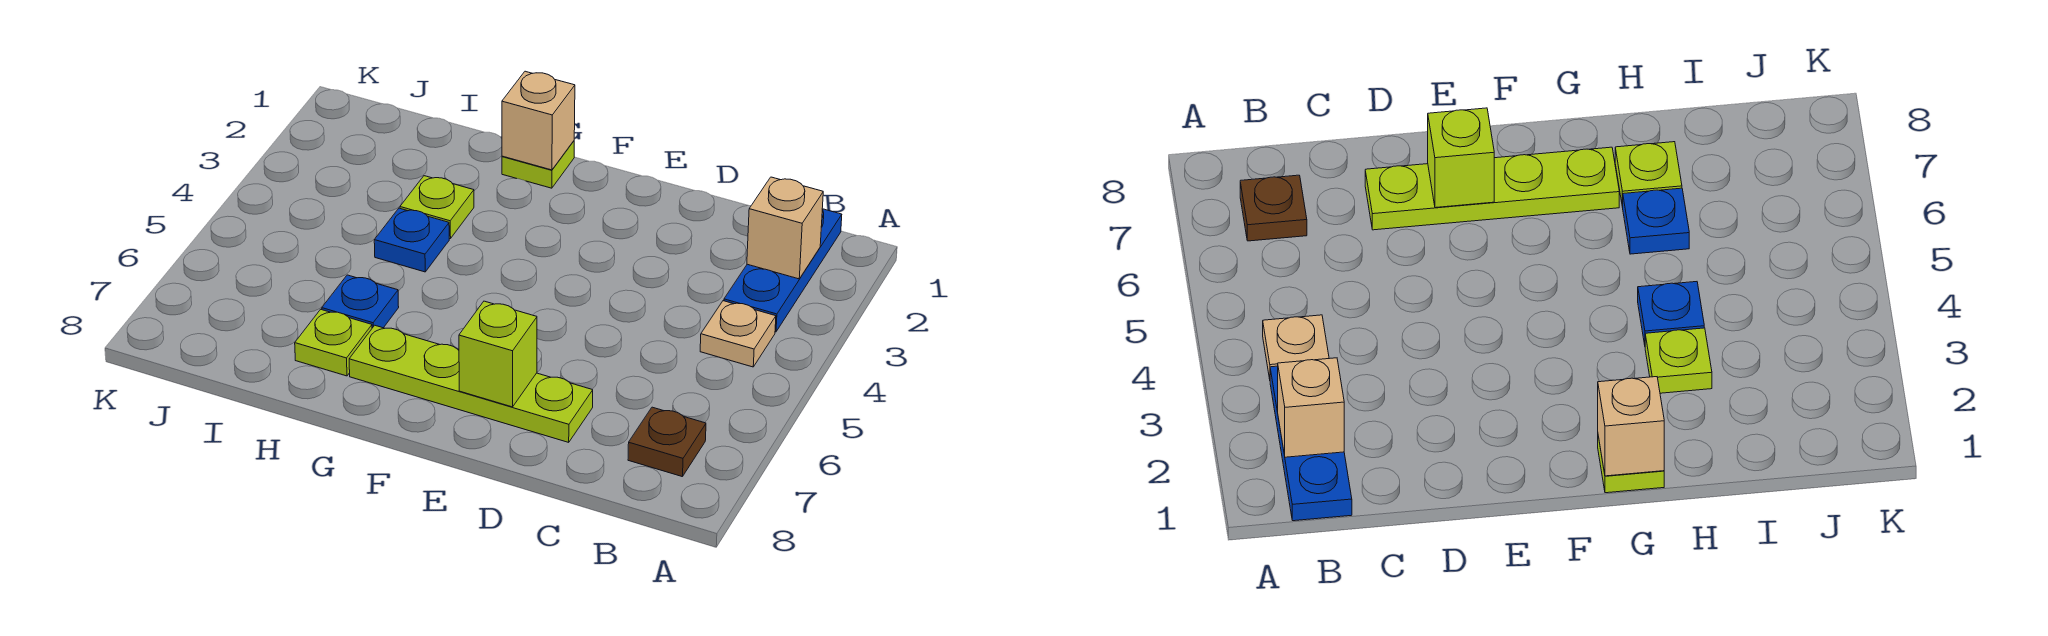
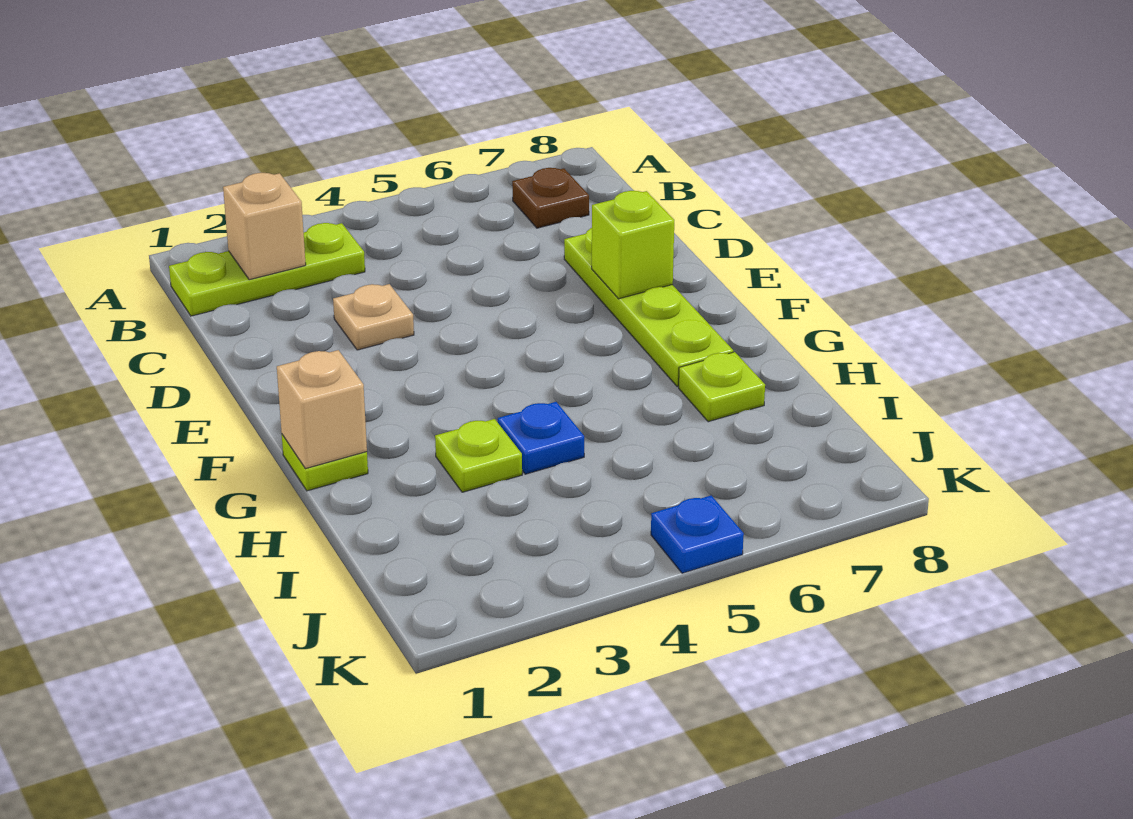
blue plate B1:B3 level 1 -> lime plate B1:B3 level 1
tan plate B4 level 1 -> tan plate D3 level 1
blue plate H6 level 1 -> blue plate K5 level 1

